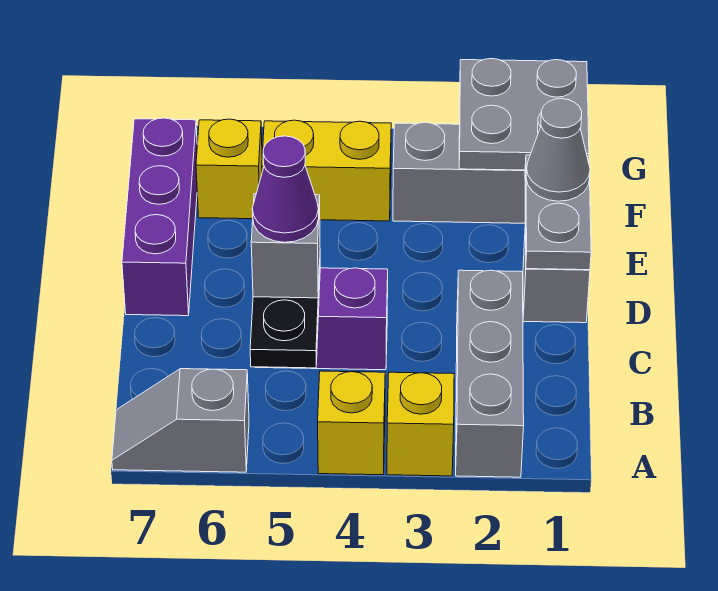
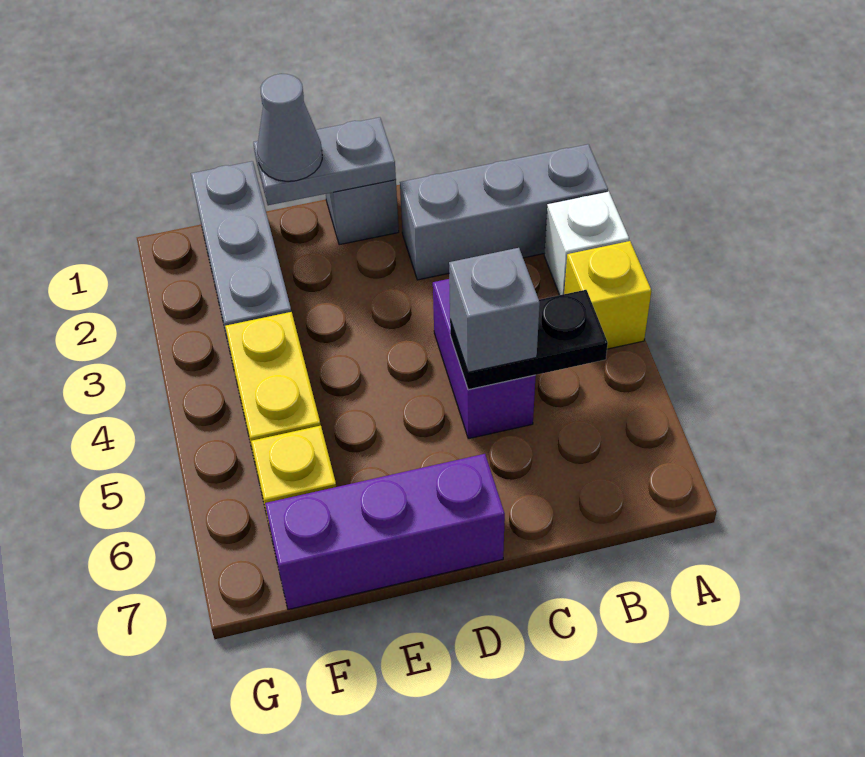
yellow brick A3 level 1 -> white brick A3 level 1
grey slope A6:A7 level 1 top 6 -> none
purple cone C5 level 4 -> none
grey plate F1:G2 level 2 -> none

